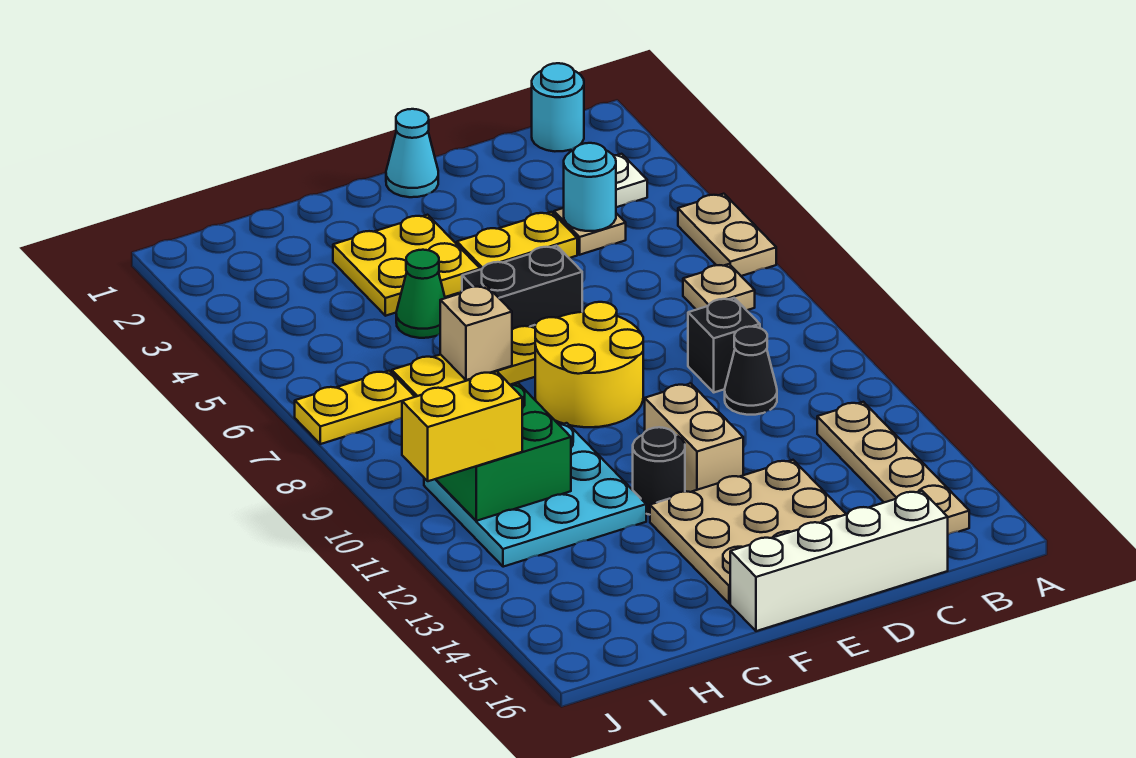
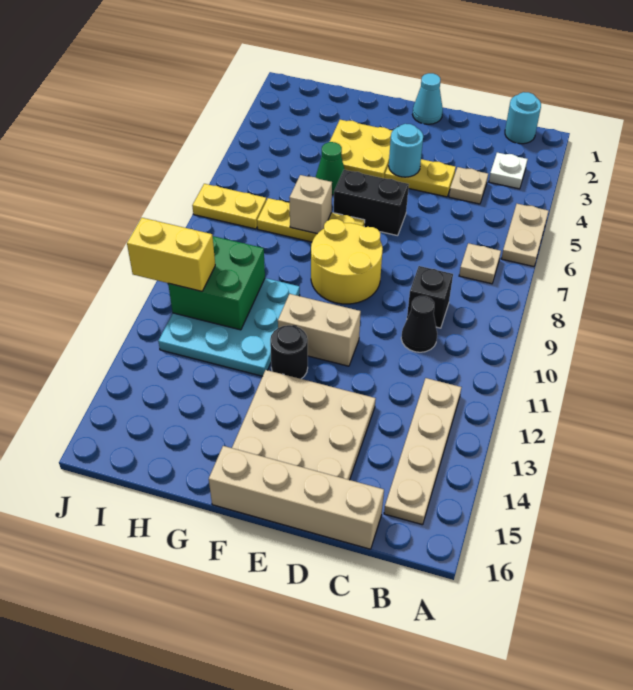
cyan round brick C4 level 2 -> cyan round brick E4 level 2
white brick C16:F16 level 1 -> tan brick C16:F16 level 1
tan brick E11:E12 level 1 -> tan brick E11:F11 level 1

